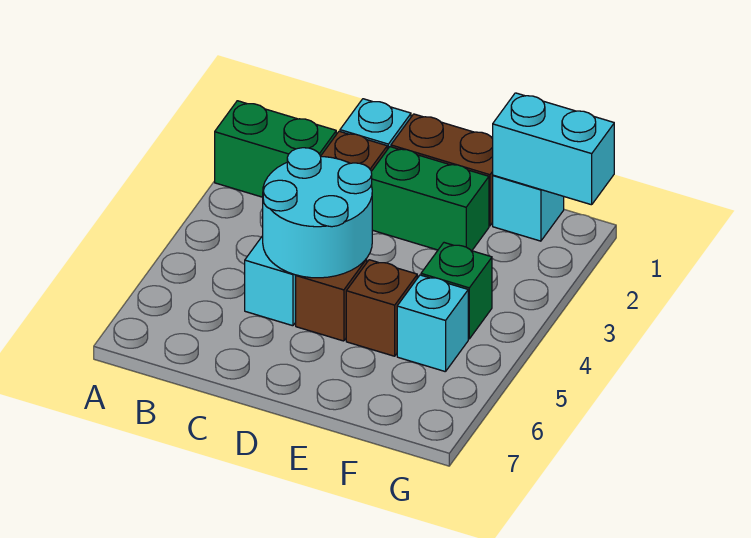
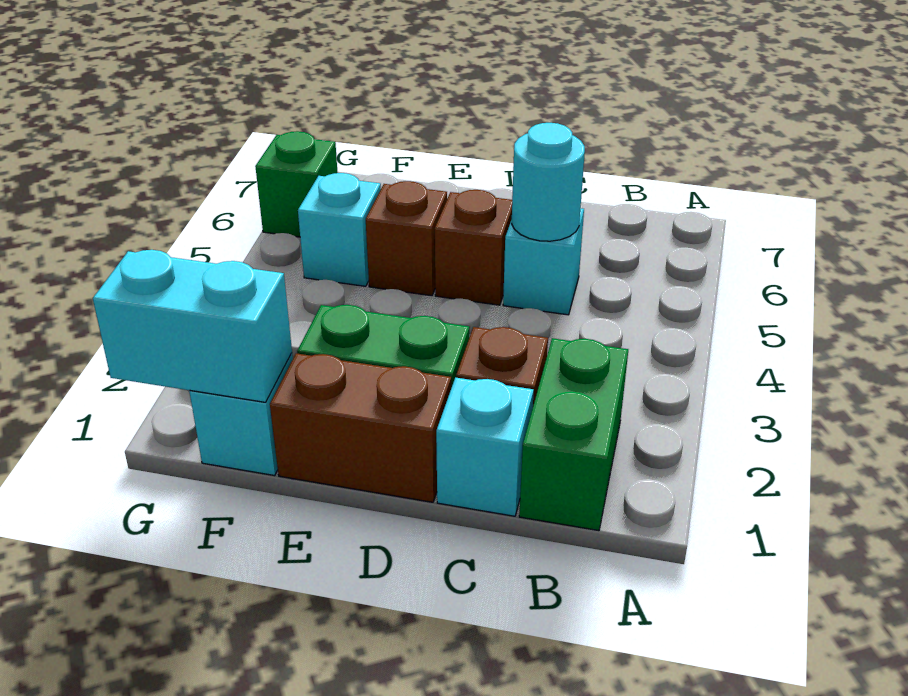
green brick A2:B2 level 1 -> green brick B1:B2 level 1
cyan round brick C4:D5 level 2 -> cyan round brick C5 level 2
green brick F4 level 1 -> green brick G6 level 1

